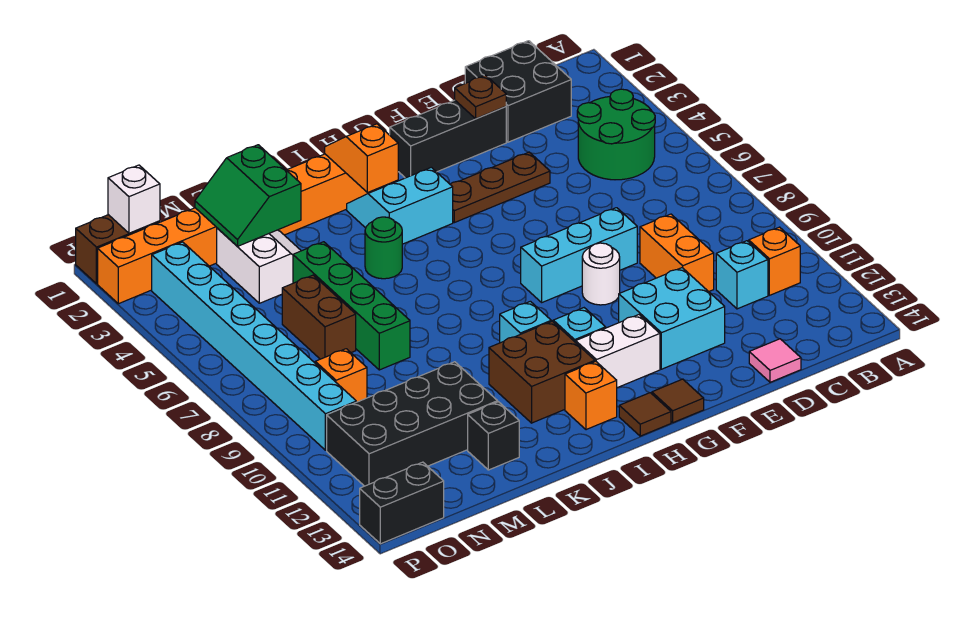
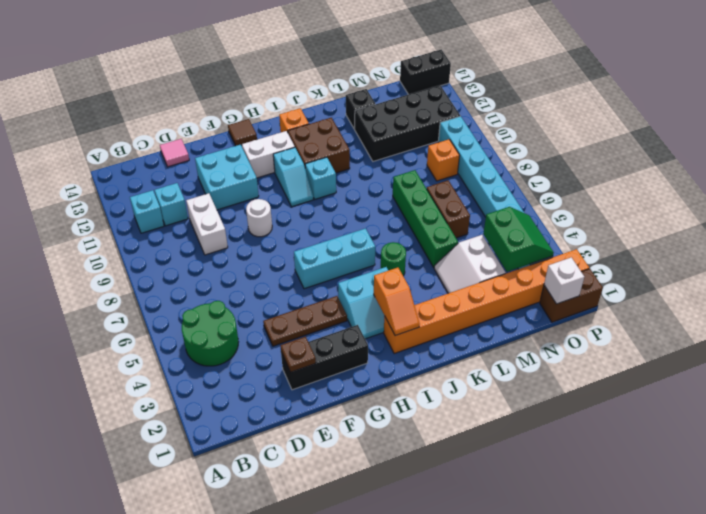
orange brick B11 level 1 -> cyan brick B11 level 1
black brick C1:D2 level 1 -> none
orange brick D9:D10 level 1 -> white brick D9:D10 level 1
cyan brick E8:G8 level 1 -> cyan brick G6:I6 level 1
brown tile H14 level 1 -> none
green slope L2:M3 level 2 top L -> green slope N3:O4 level 2 top N

